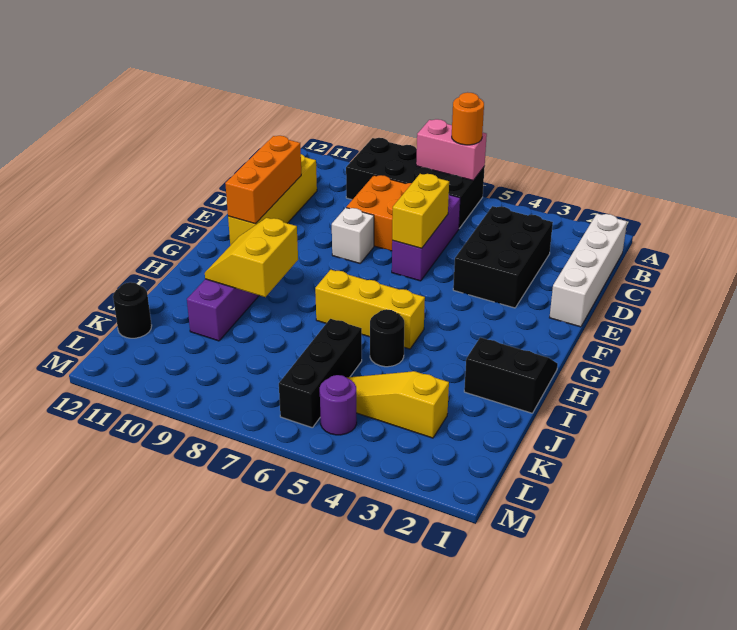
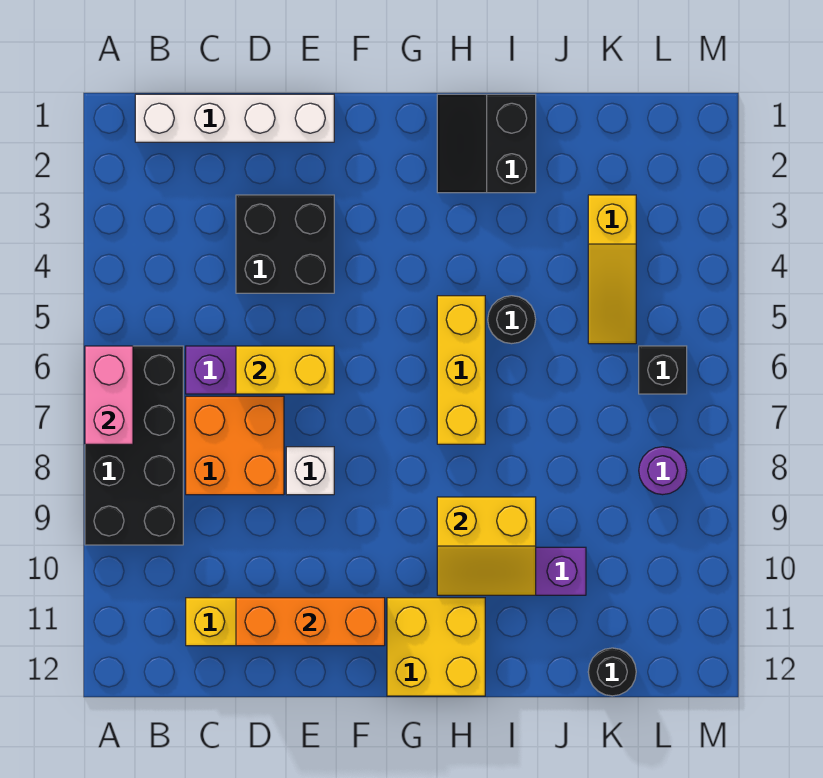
orange round brick A6 level 3 -> none
black brick C3:E4 level 1 -> black brick D3:E4 level 1
none -> yellow brick G11:H12 level 1
black brick J6:L6 level 1 -> black brick L6 level 1
purple round brick L5 level 1 -> purple round brick L8 level 1

